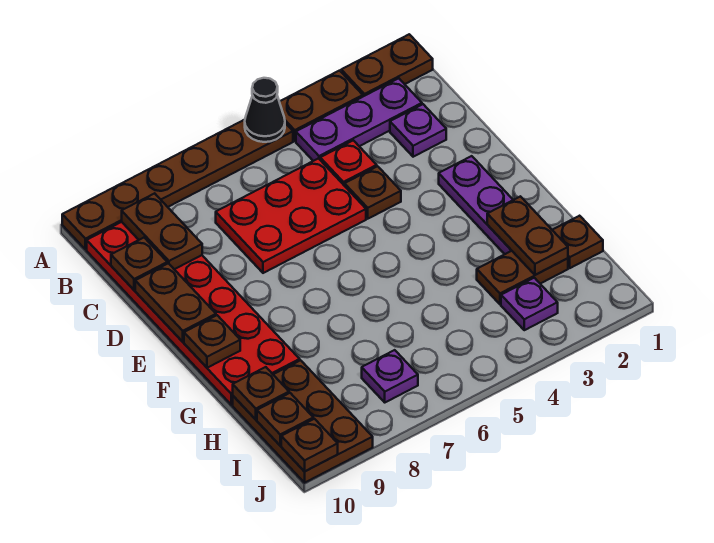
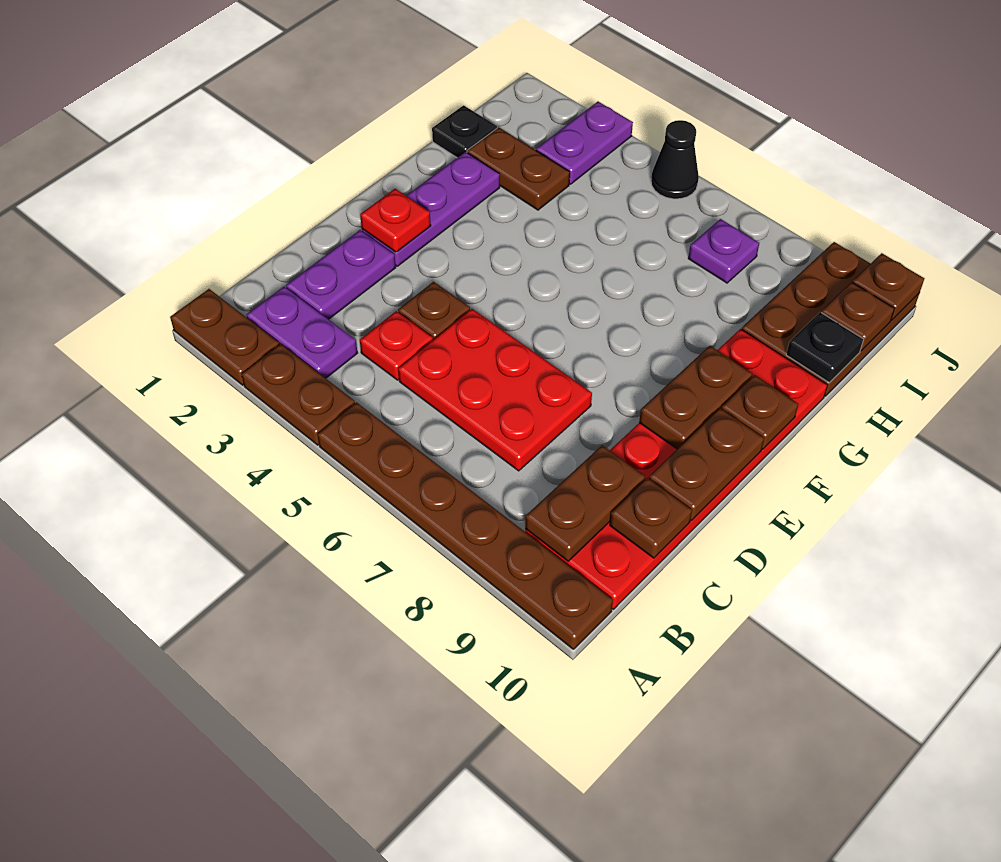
black cone A5 level 2 -> black cone J5 level 1
purple plate B2:B4 level 1 -> purple plate B2:B3 level 1
purple plate C2 level 1 -> purple plate C2:D2 level 1
none -> red plate E2 level 2
brown plate G2:H2 level 2 -> brown plate E9:F9 level 2
brown plate H1 level 1 -> black plate H1 level 1
brown plate H10 level 2 -> black plate H10 level 2
purple plate I3 level 1 -> purple plate I3:J3 level 1

